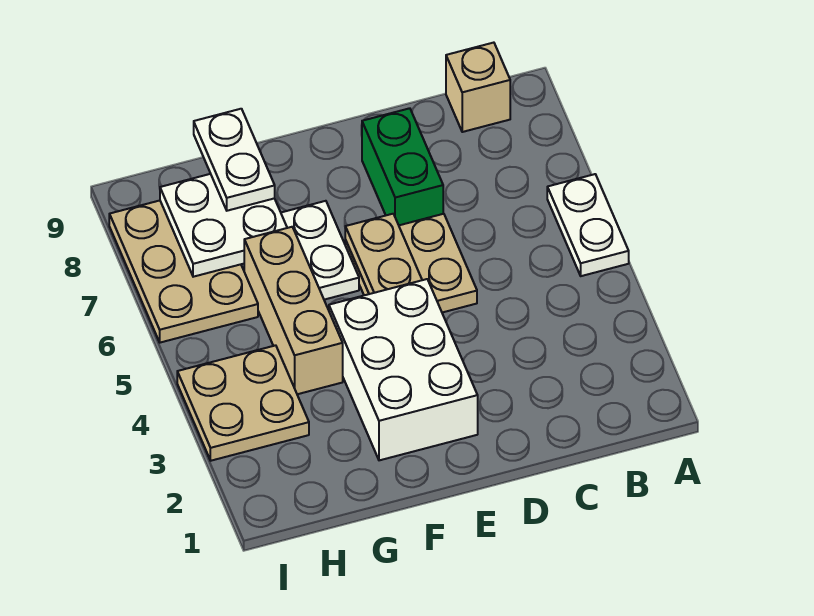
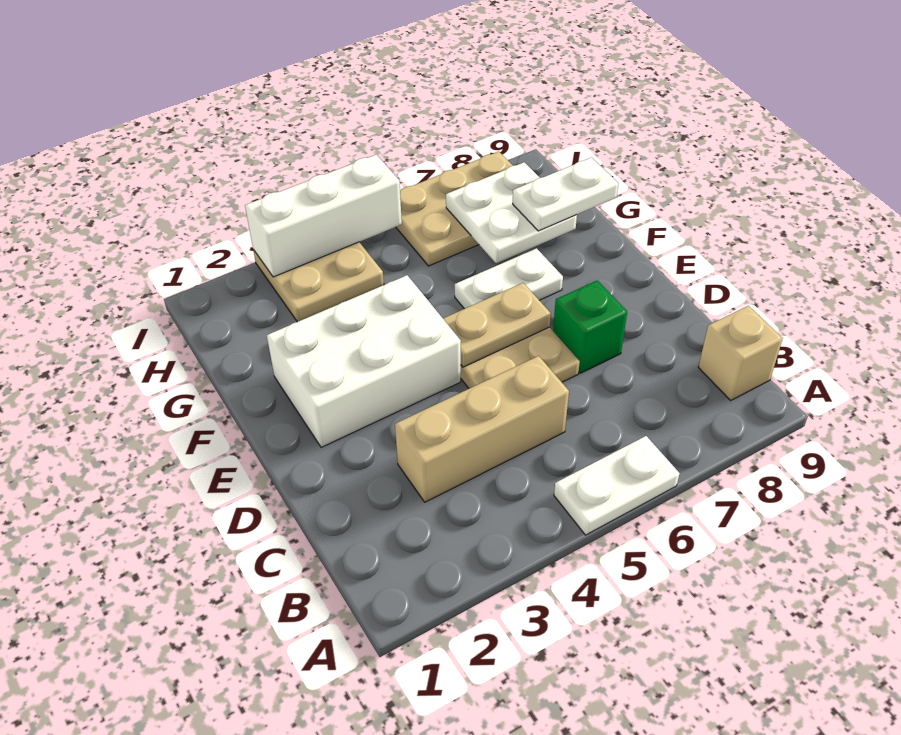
green brick D7:D8 level 1 -> green brick D7 level 1
tan brick G4:G6 level 1 -> tan brick C3:C5 level 1
none -> white brick I3:I5 level 2

